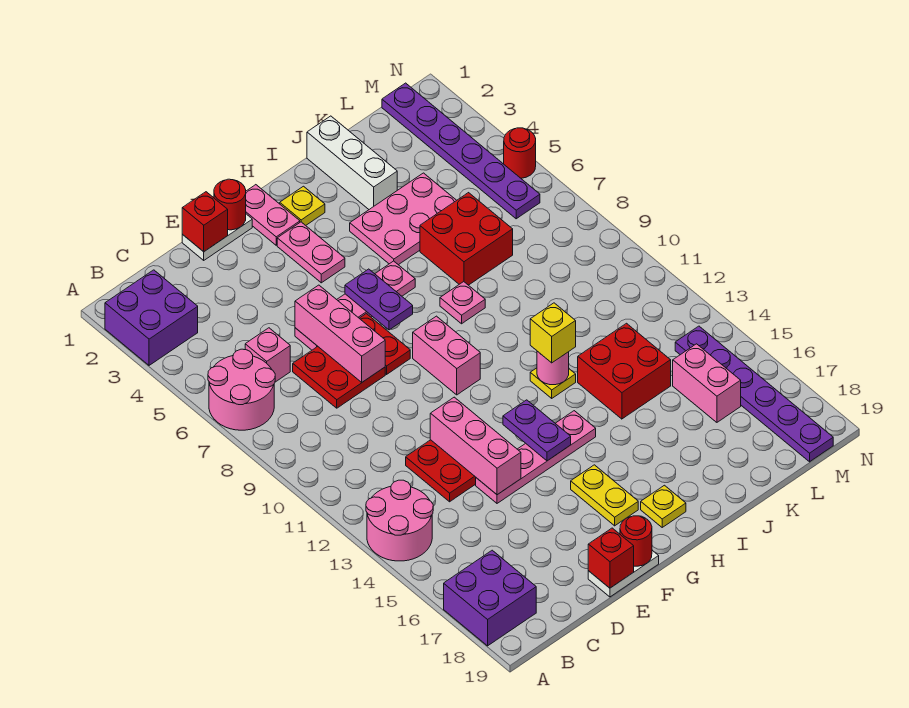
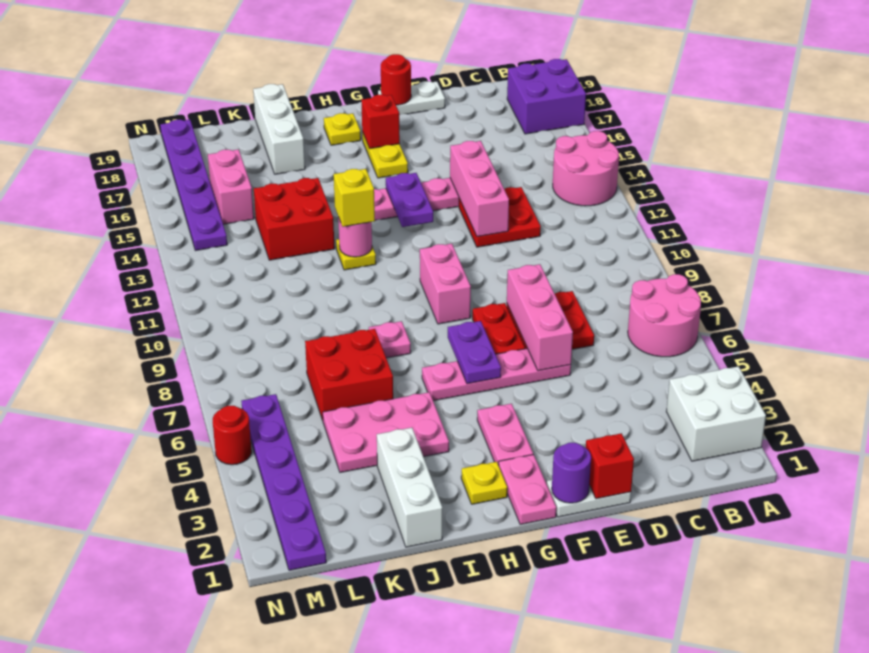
purple brick A2:B3 level 1 -> white brick A2:B3 level 1
pink brick C6 level 1 -> none
red brick E19 level 2 -> red brick G17 level 2
red round brick F1 level 2 -> purple round brick F1 level 2
none -> white brick J17:J19 level 1

